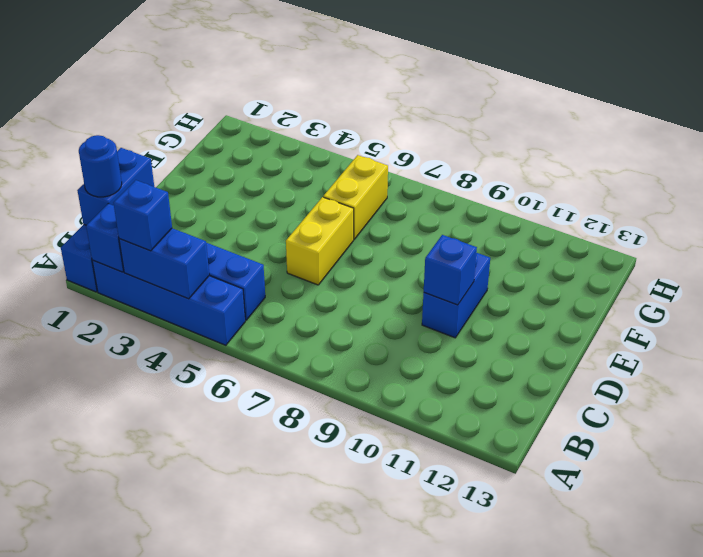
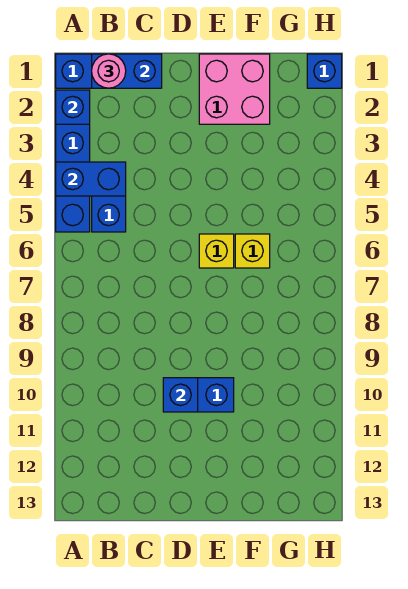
blue brick A3:A4 level 2 -> blue brick A4:B4 level 2
blue brick A3 level 3 -> blue brick H1 level 1
blue round brick B1 level 3 -> pink round brick B1 level 3
yellow brick D6:E6 level 1 -> yellow brick E6 level 1
none -> pink brick E1:F2 level 1
yellow brick F6:G6 level 1 -> yellow brick F6 level 1

